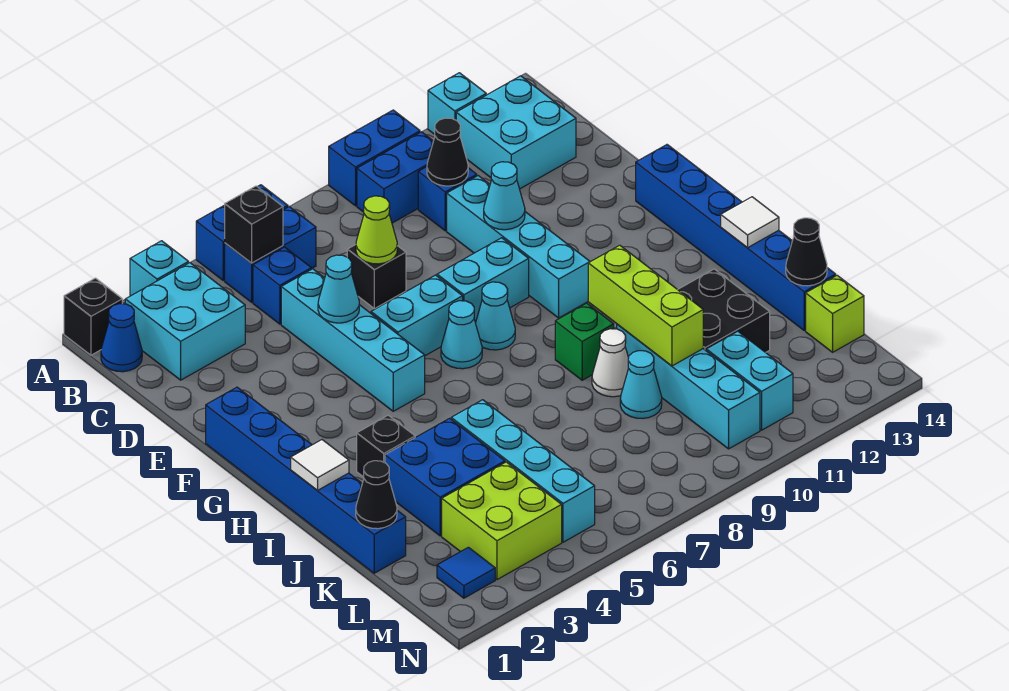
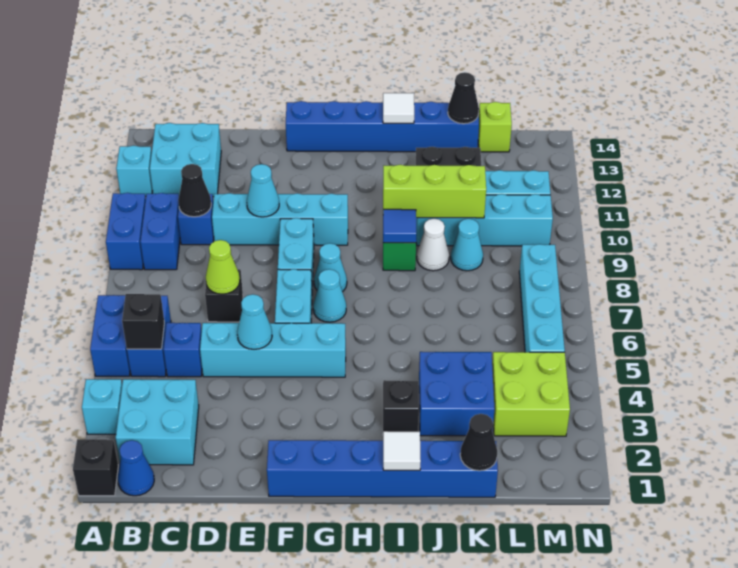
cyan brick J5:M5 level 1 -> cyan brick M5:M8 level 1
blue tile M2 level 1 -> blue tile I9 level 2

